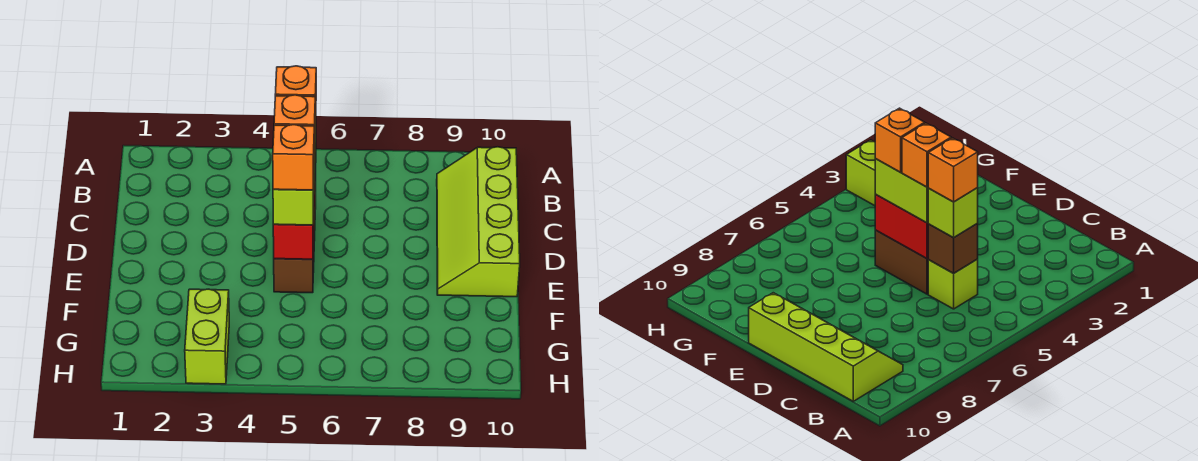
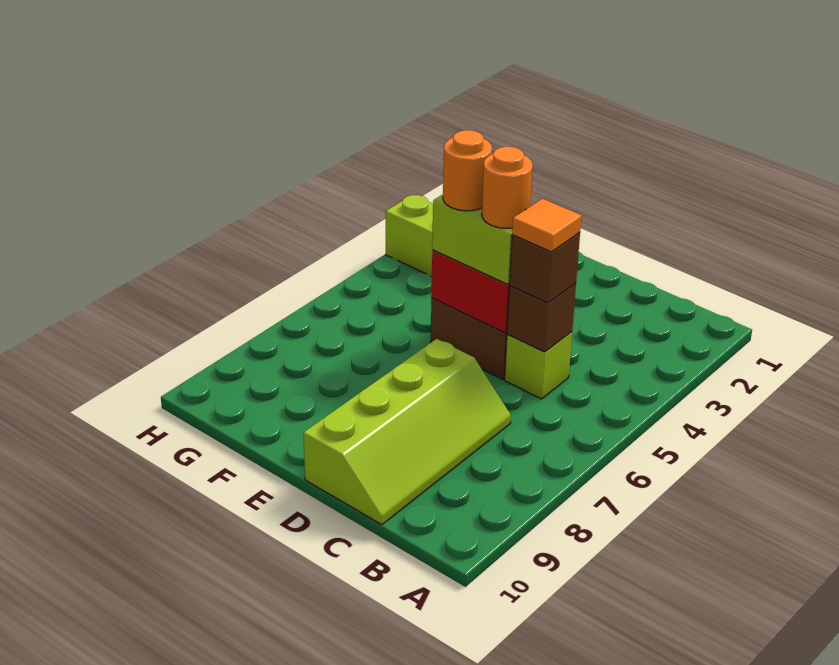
lime slope B9:E10 level 1 top 10 -> lime slope C7:D10 level 1 top D
lime brick C5 level 3 -> brown brick C5 level 3
orange brick C5 level 4 -> orange tile C5 level 4
orange brick D5 level 4 -> orange round brick D5 level 4
orange brick E5 level 4 -> orange round brick E5 level 4

